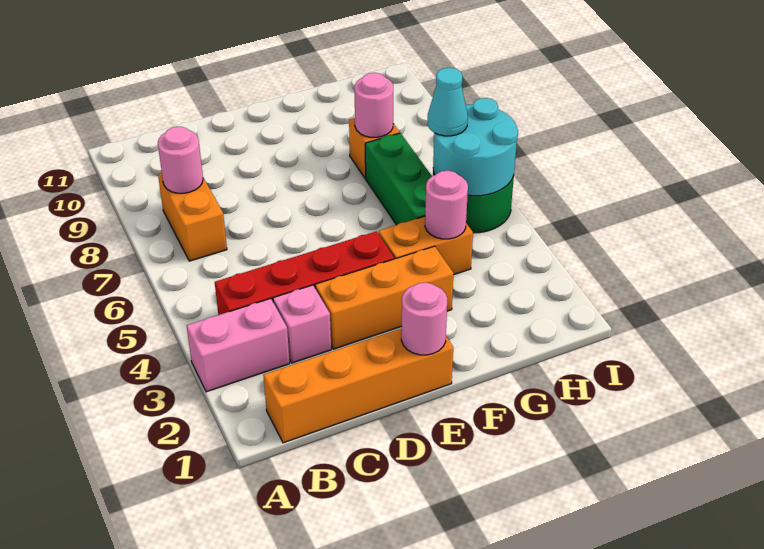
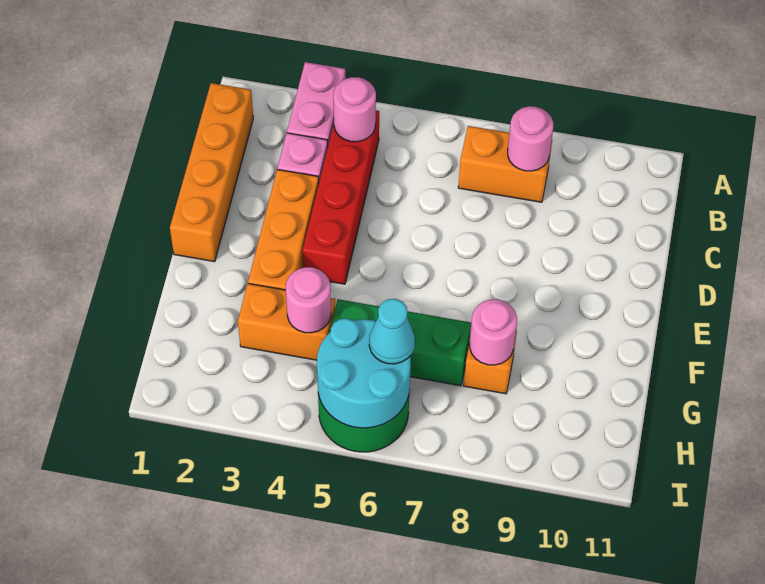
pink round brick E1 level 2 -> pink round brick B4 level 2
orange brick F4:G4 level 1 -> orange brick G3:G4 level 1

